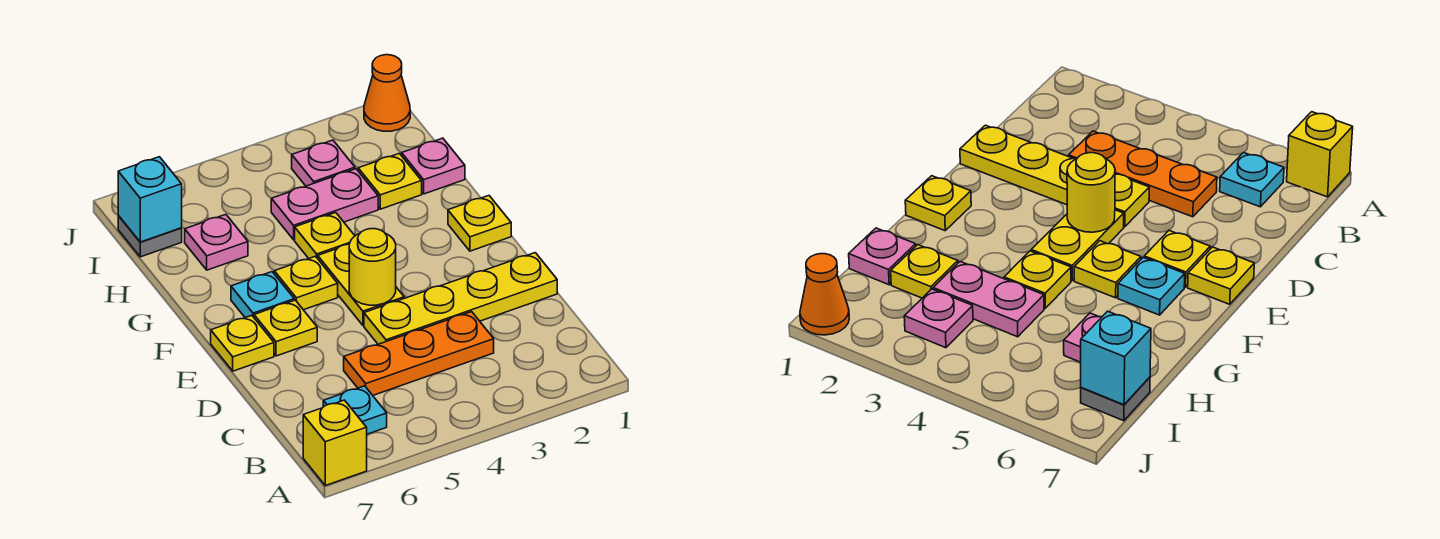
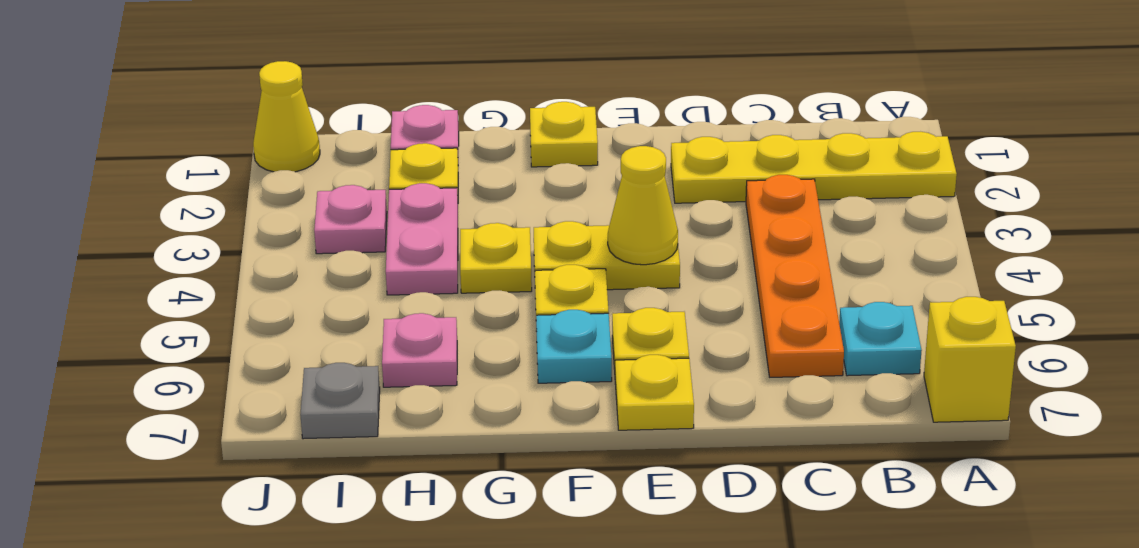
orange plate C3:C5 level 1 -> orange plate C3:C6 level 1
yellow plate D1:D4 level 1 -> yellow plate A2:D2 level 1
yellow round brick E4 level 2 -> yellow cone E4 level 2
cyan brick I7 level 2 -> none
orange cone J1 level 1 -> yellow cone J1 level 1

